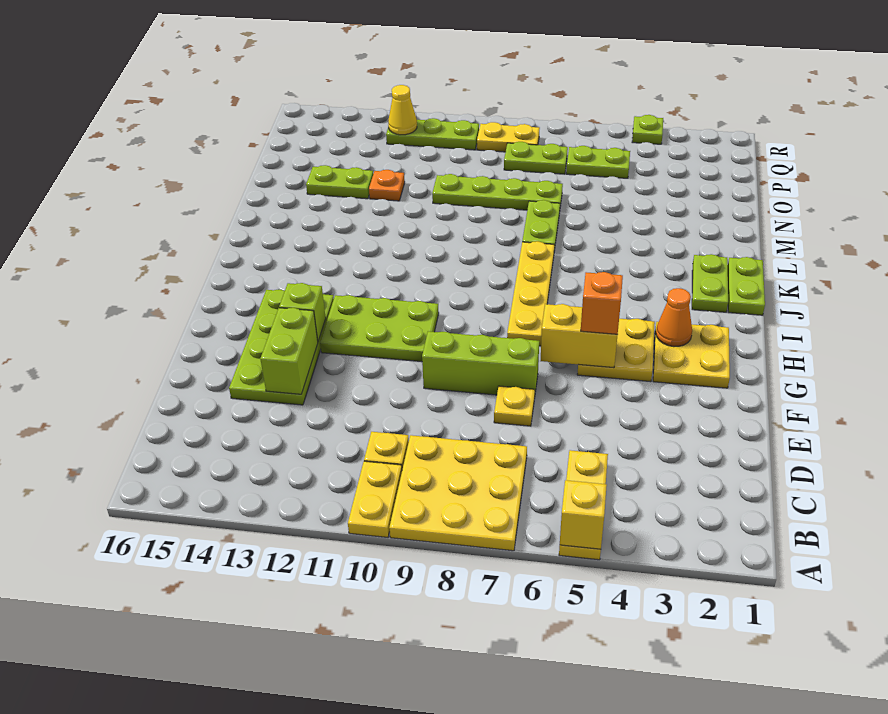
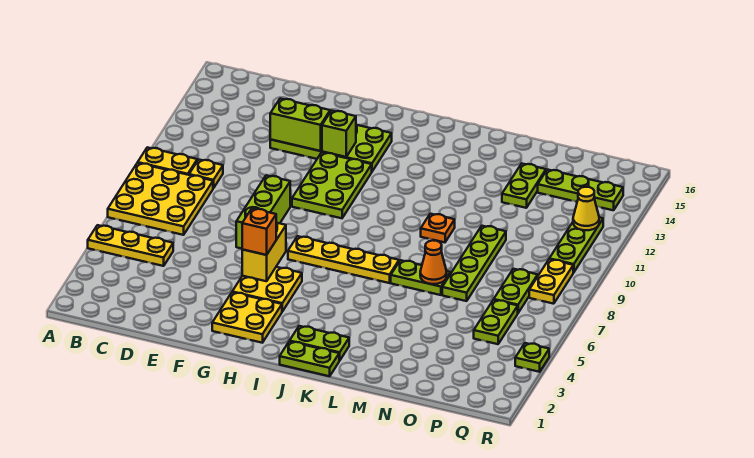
yellow brick A5 level 2 -> none
yellow plate E7 level 1 -> none
orange cone H3 level 2 -> orange cone M7 level 2
orange plate N12 level 1 -> orange plate L10 level 1
none -> lime plate O14:Q14 level 1

